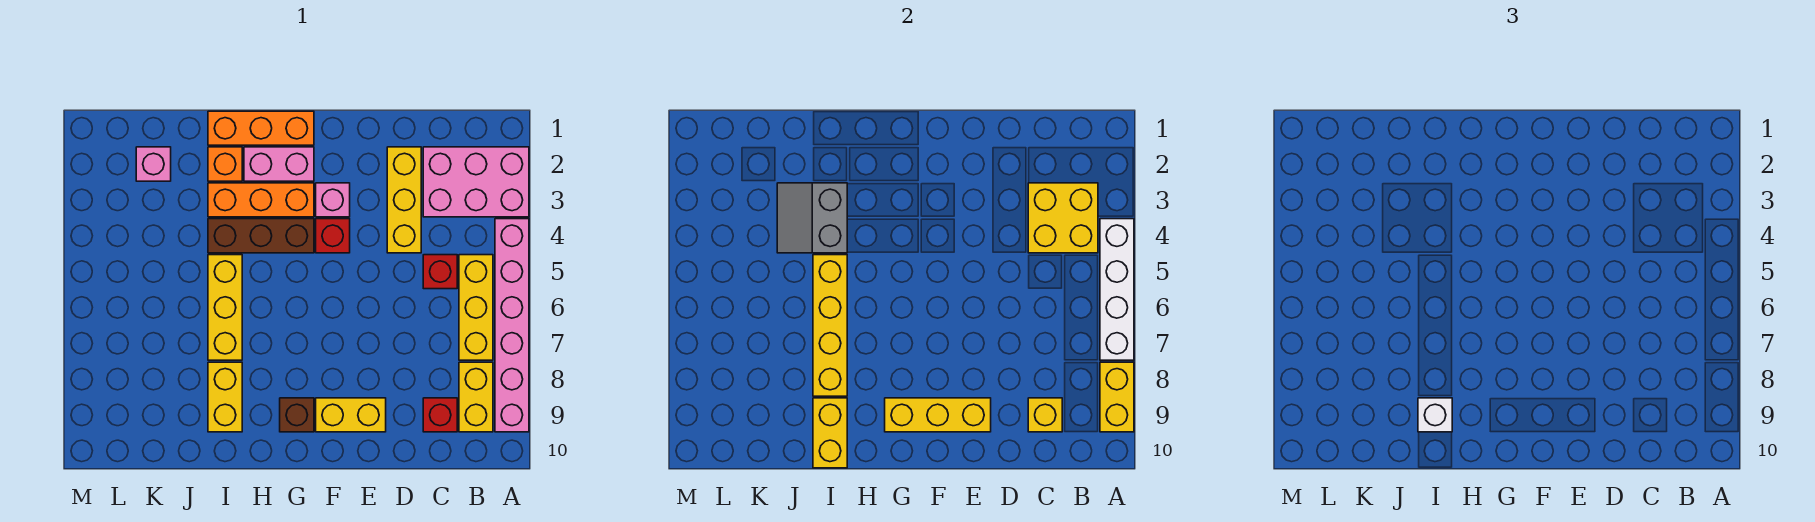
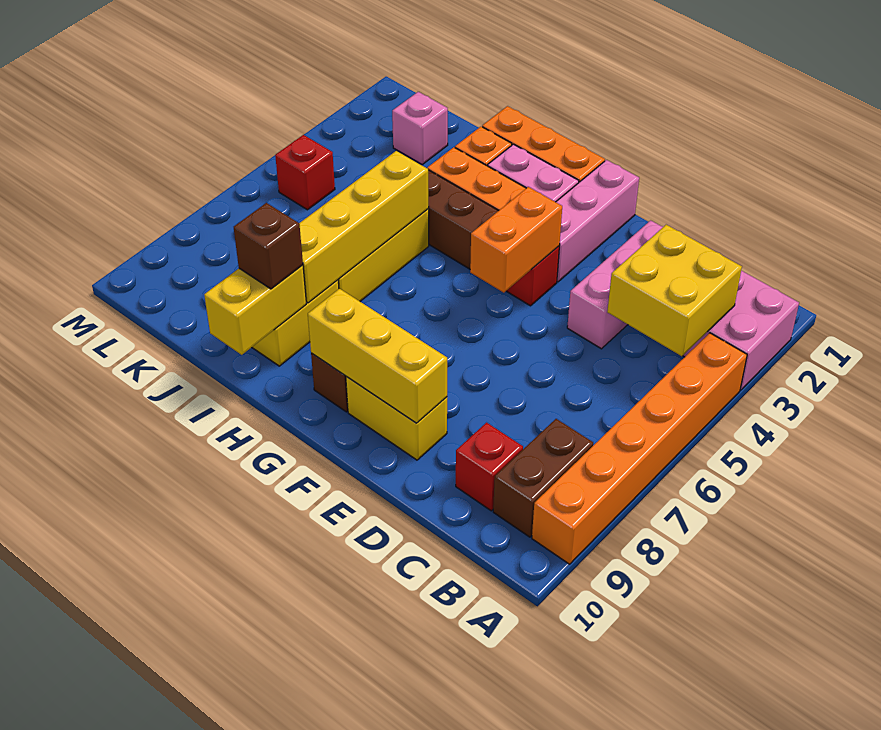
pink brick A4:A9 level 1 -> orange brick A4:A9 level 1
white brick A4:A7 level 2 -> none
yellow brick A8:A9 level 2 -> none
yellow brick B5:B7 level 1 -> none
yellow brick B8:B9 level 1 -> brown brick B8:B9 level 1
red brick C5 level 1 -> red brick L5 level 1
yellow brick C9 level 2 -> none
yellow brick D2:D4 level 1 -> pink brick D2:D4 level 1
pink brick F3 level 1 -> pink brick F1:F3 level 1
none -> orange brick F4:F5 level 2
grey slope I3:J4 level 2 top I -> none
white brick I9 level 3 -> brown brick I9 level 3

